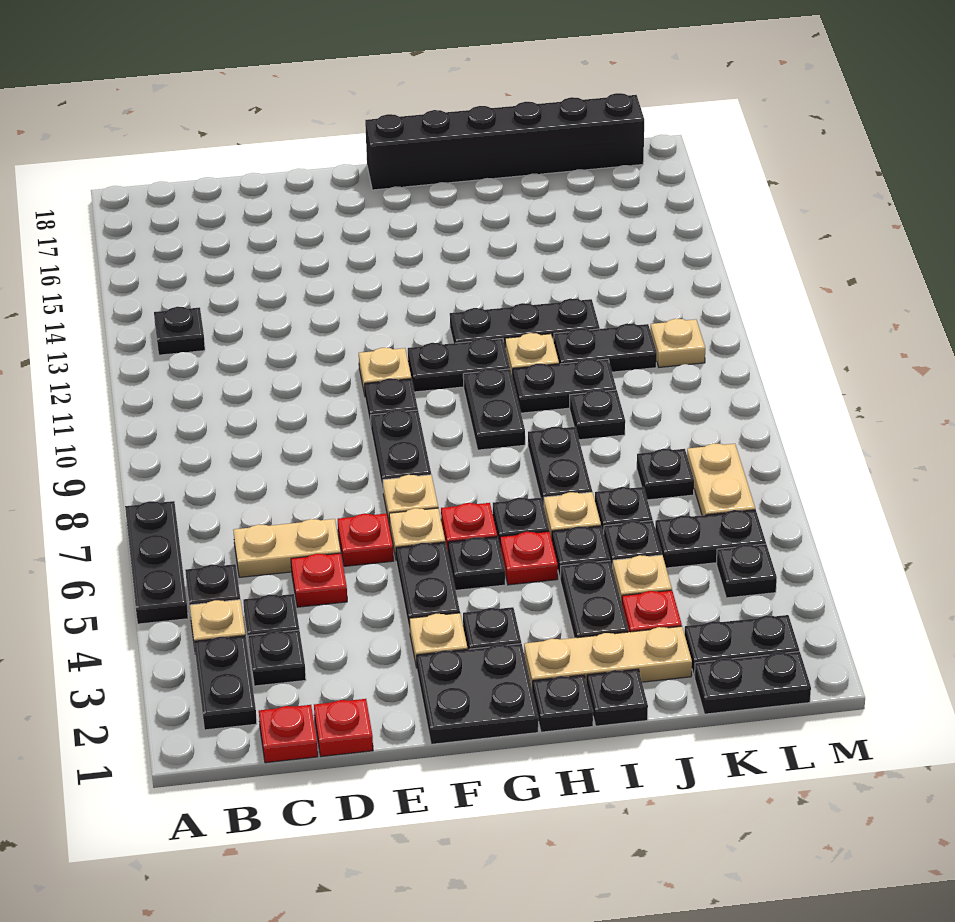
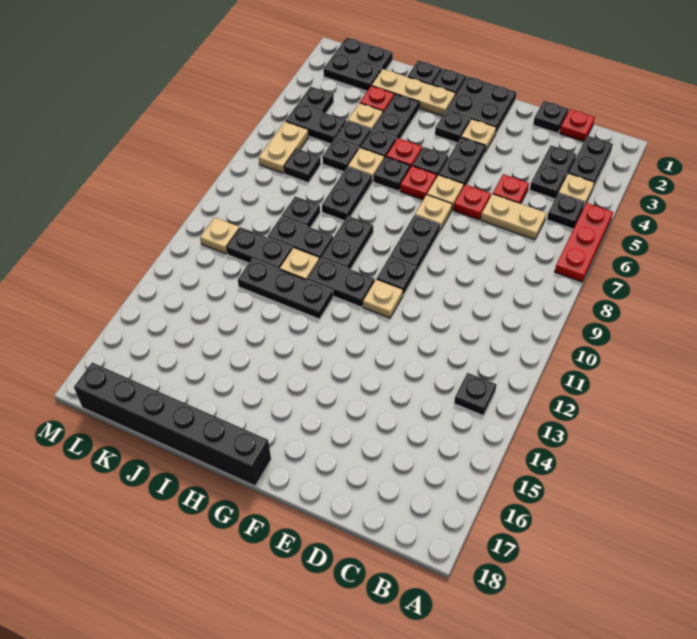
black plate A5:A7 level 1 -> red plate A5:A7 level 1
red plate D1 level 1 -> black plate D1 level 1

